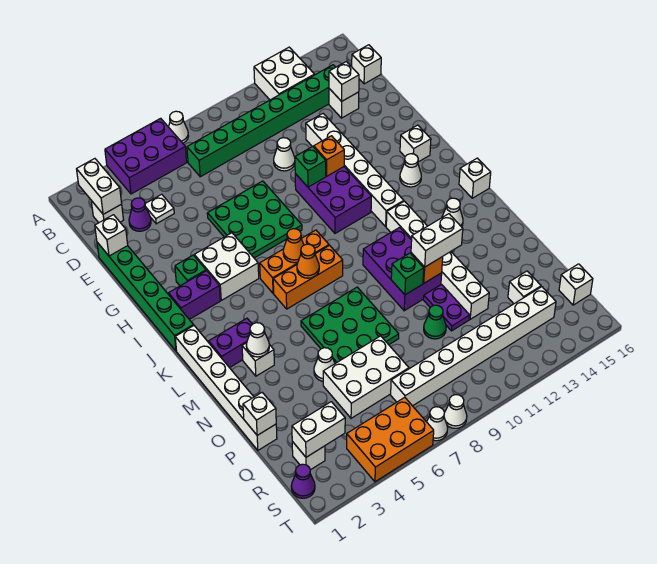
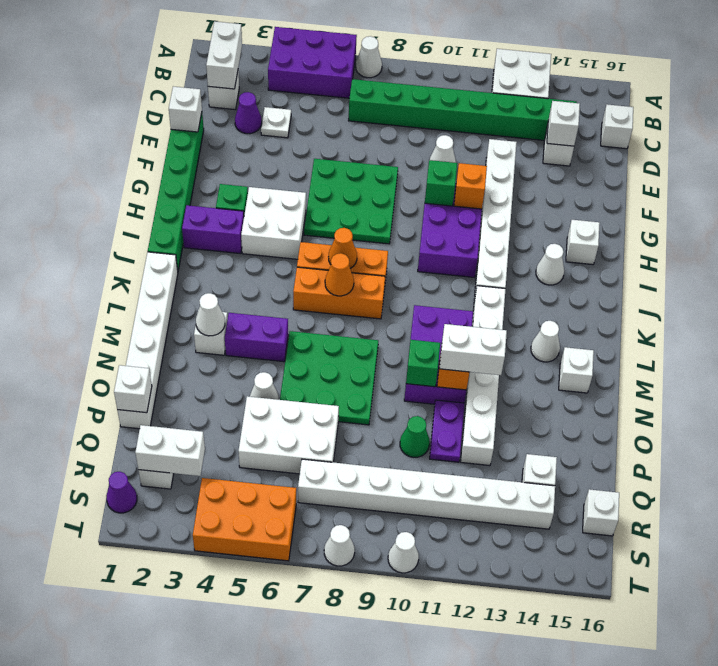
white brick K16 level 1 -> white brick M15 level 1
purple brick L2:L3 level 1 -> purple brick M4:M5 level 1
white cone T7 level 1 -> white cone T10 level 1

